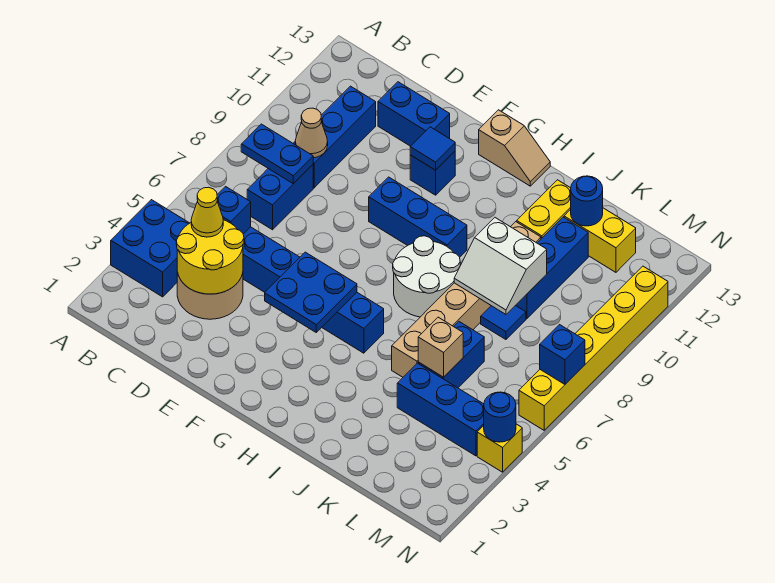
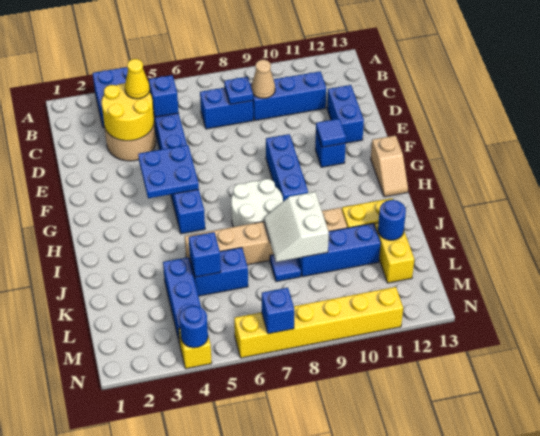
blue plate B8:C8 level 2 -> blue plate C8 level 2
tan brick K5 level 2 -> blue brick K5 level 2

